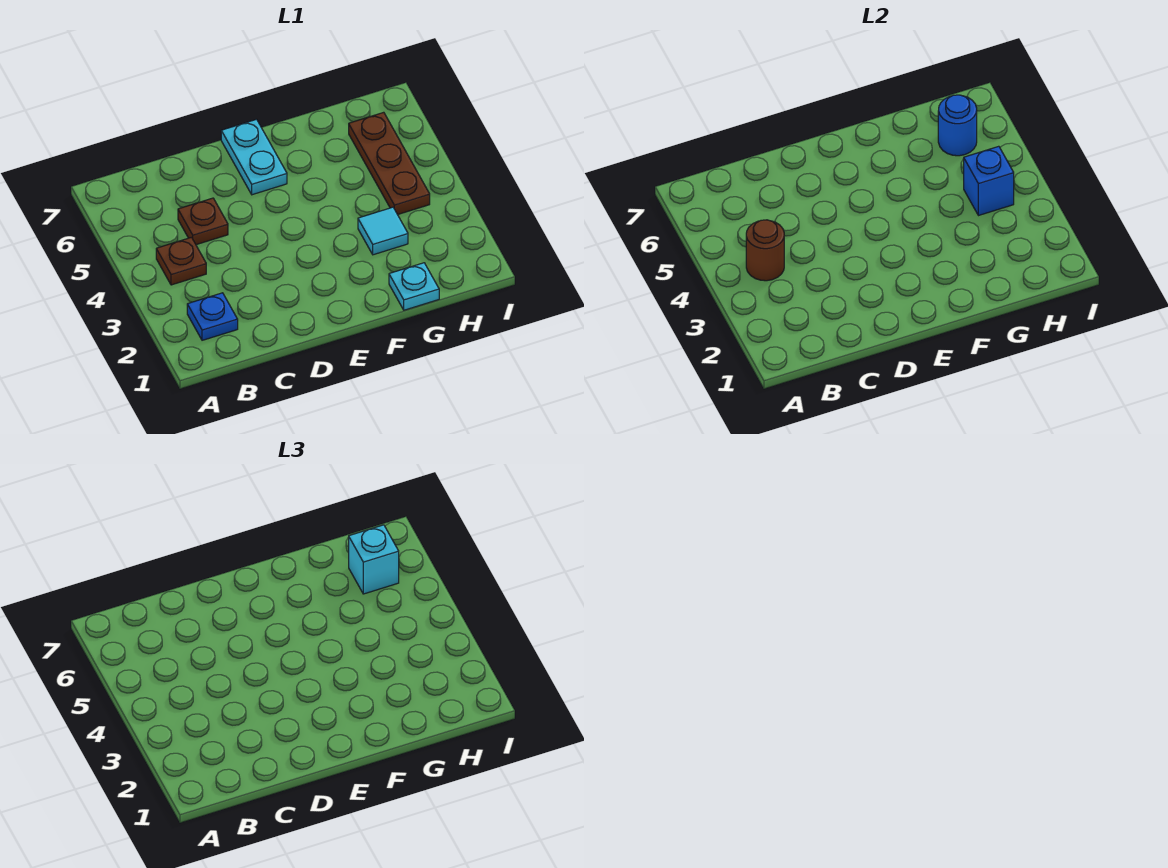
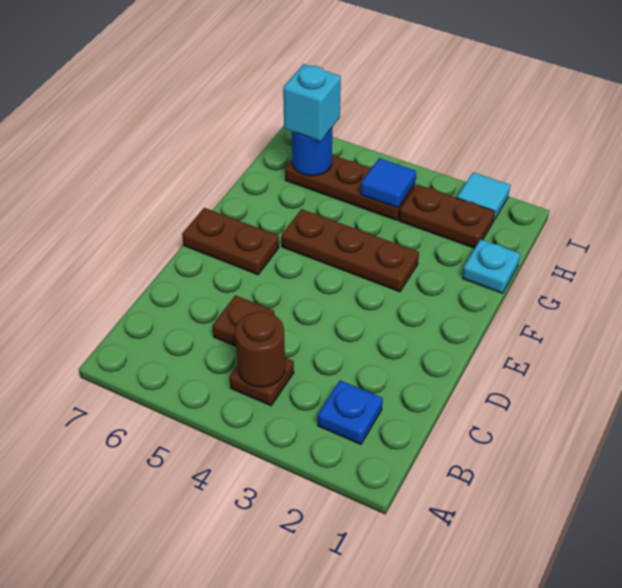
cyan plate E6:E7 level 1 -> brown plate E6:E7 level 1
none -> brown plate F3:F5 level 1
cyan tile G3 level 1 -> cyan tile I2 level 1
none -> brown plate H2:H3 level 1
blue brick H4 level 2 -> blue tile H4 level 2

